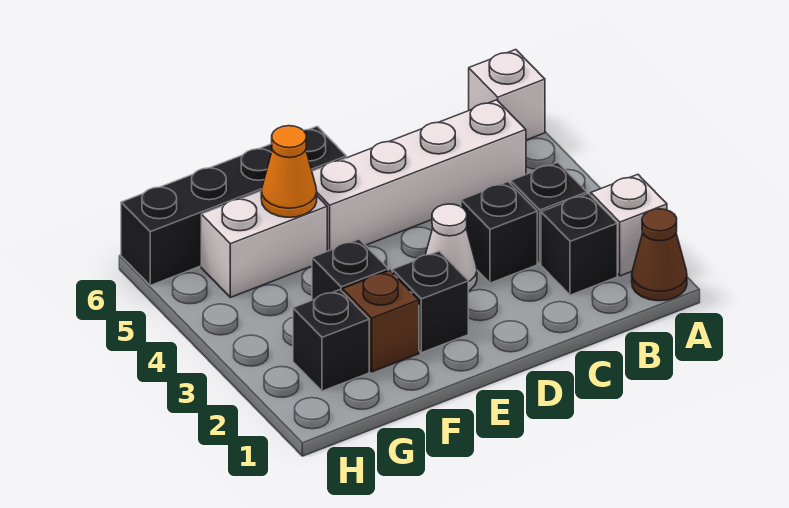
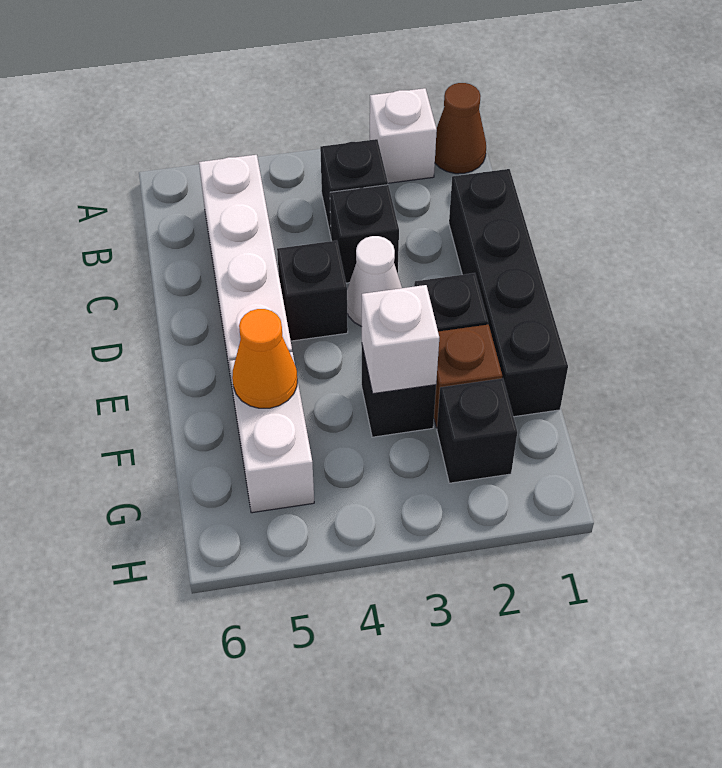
white brick A6 level 1 -> white brick F3 level 2
black brick B2 level 1 -> black brick D4 level 1
black brick E6:H6 level 1 -> black brick C1:F1 level 1

